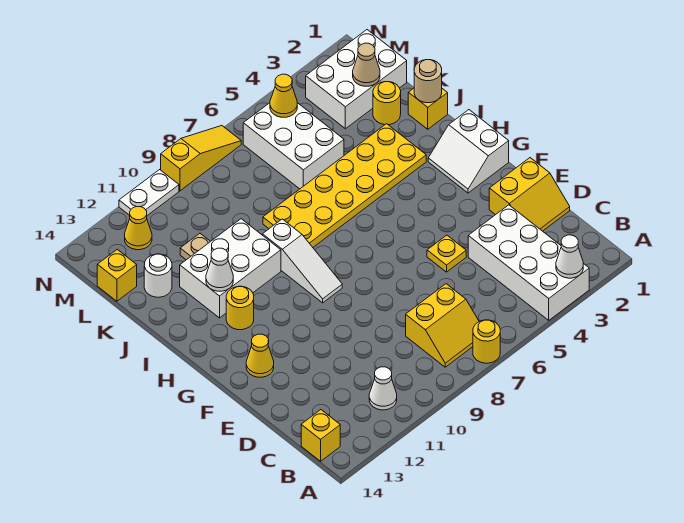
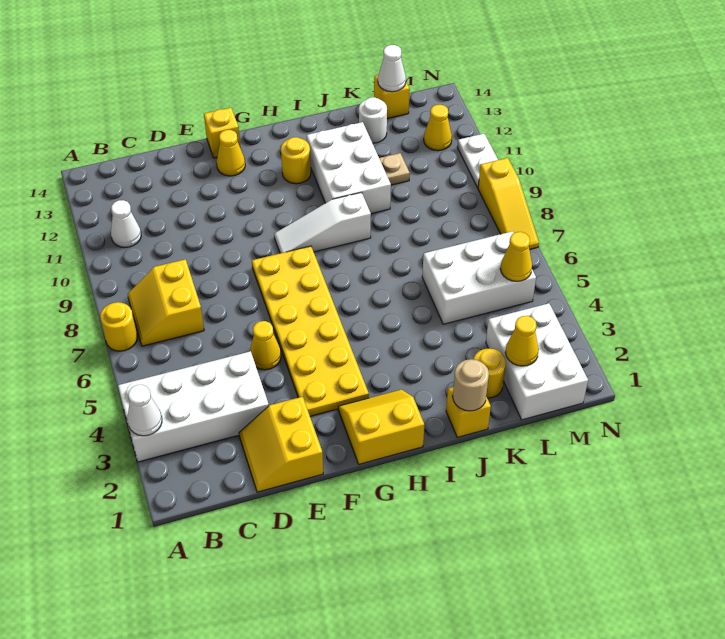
yellow brick B14 level 1 -> yellow brick F14 level 1
yellow plate E5 level 1 -> yellow cone E5 level 1
white slope G1:H2 level 1 top 1 -> yellow slope G1:H2 level 1 top 1
yellow plate I3:J8 level 1 -> yellow plate F3:G8 level 1
white cone I12 level 2 -> white cone L14 level 2
tan cone L2 level 2 -> yellow cone L2 level 2

